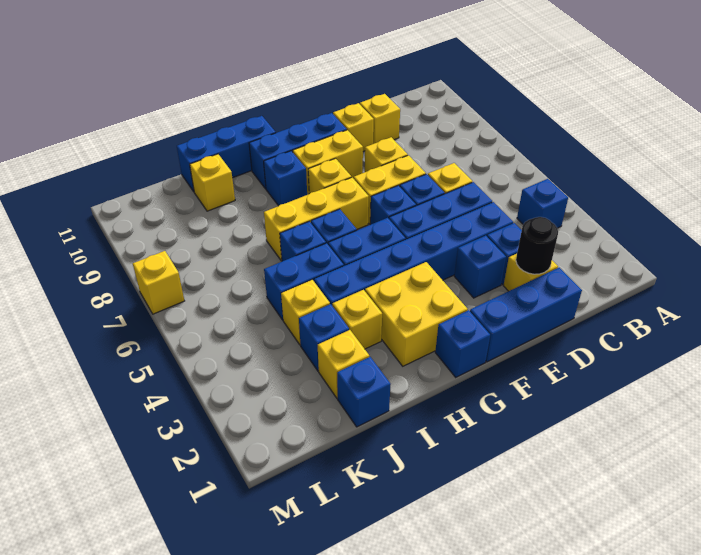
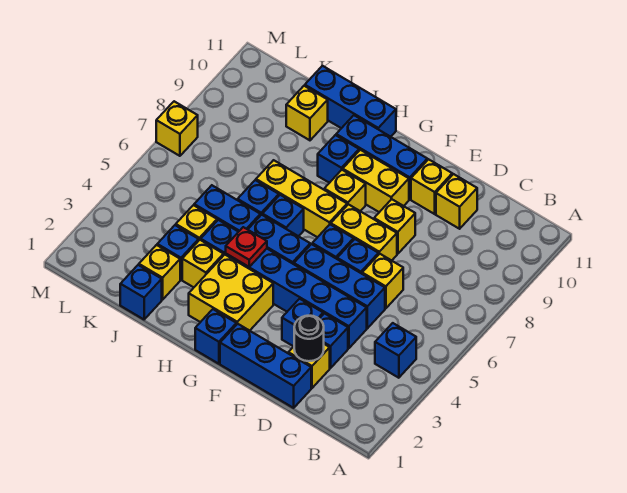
none -> red plate H4 level 2

